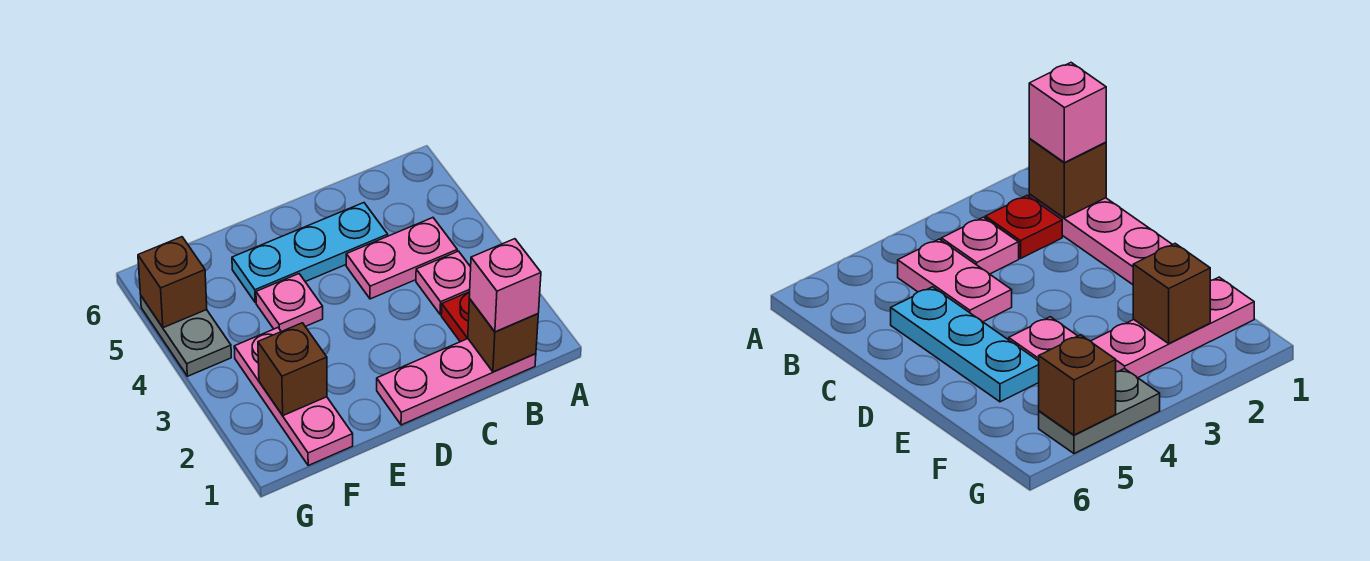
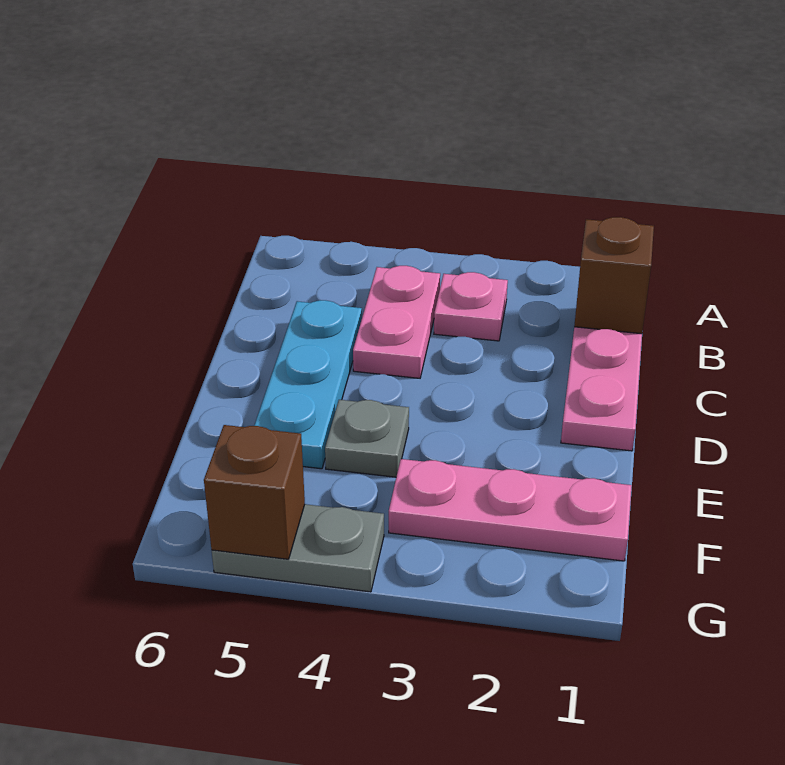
pink brick B1 level 3 -> none
red plate B2 level 1 -> none
pink plate E4 level 1 -> grey plate E4 level 1
brown brick F2 level 2 -> none

